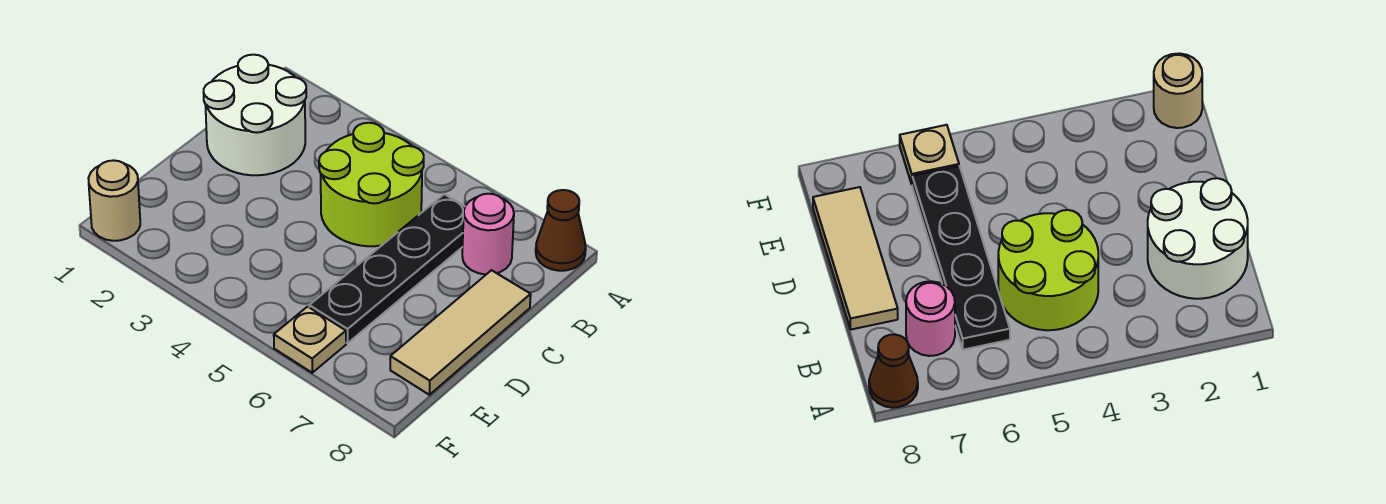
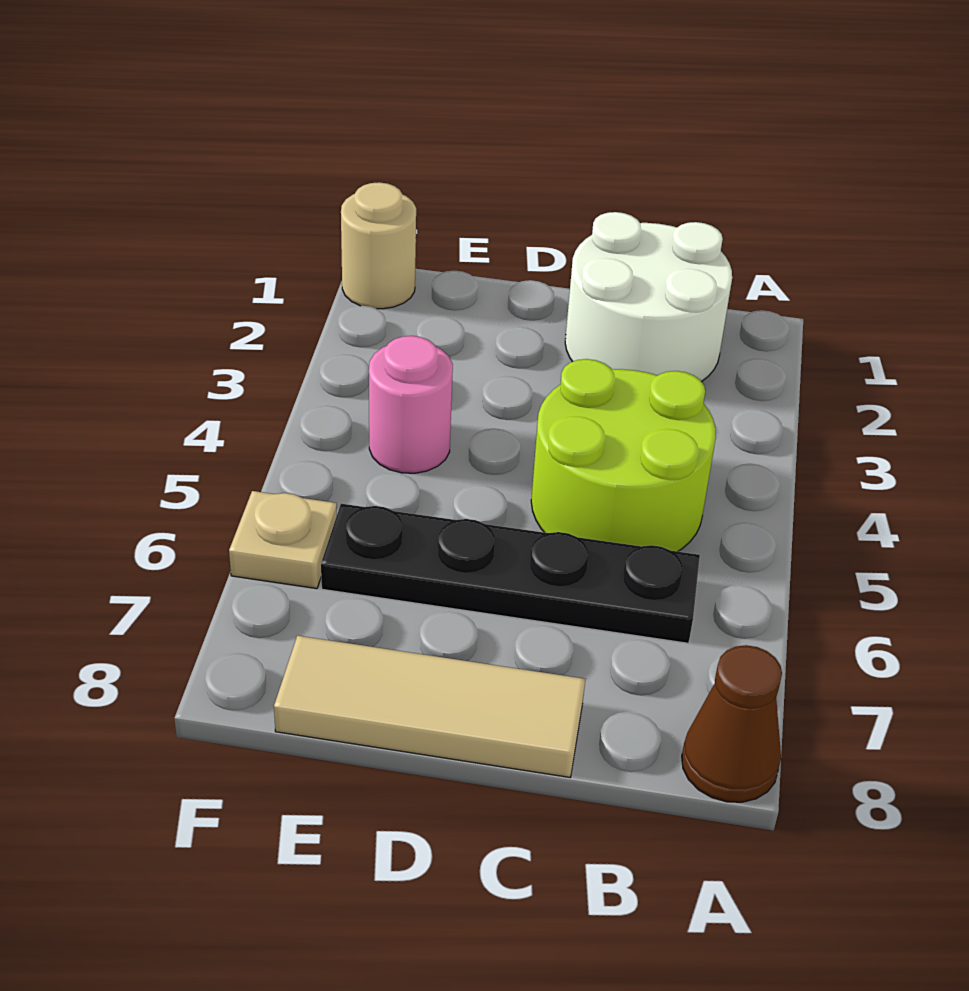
pink round brick B7 level 1 -> pink round brick E4 level 1

